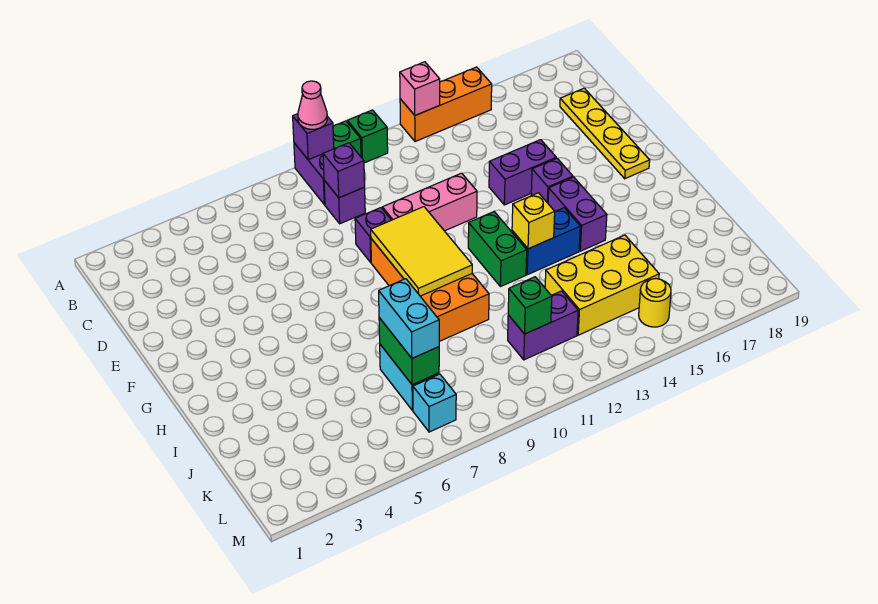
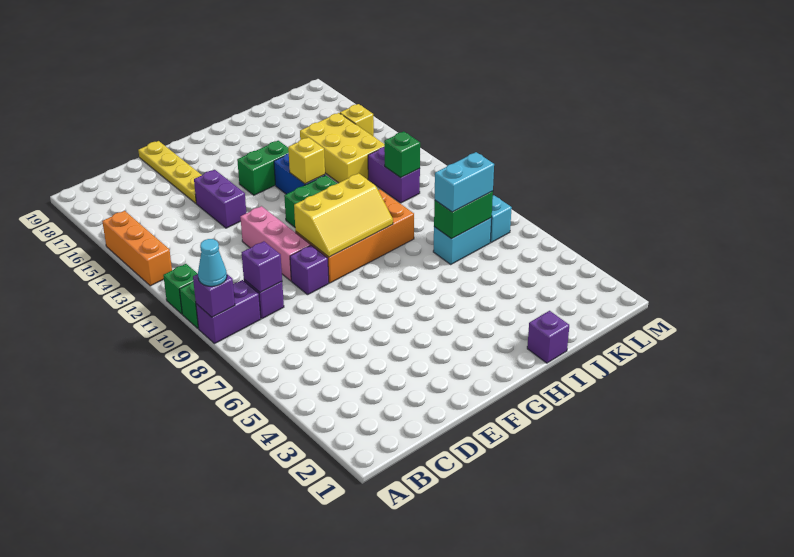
pink cone A9 level 3 -> cyan cone A9 level 3
pink brick A13 level 2 -> none
yellow plate C18:F18 level 1 -> yellow plate E16:E19 level 1
yellow tile F9:H10 level 2 -> yellow slope F9:H10 level 2 top 10
purple brick F15 level 1 -> purple brick I1 level 1
purple brick G15:H15 level 1 -> green brick G15:H15 level 1
yellow round brick L15 level 1 -> yellow brick L15 level 1

